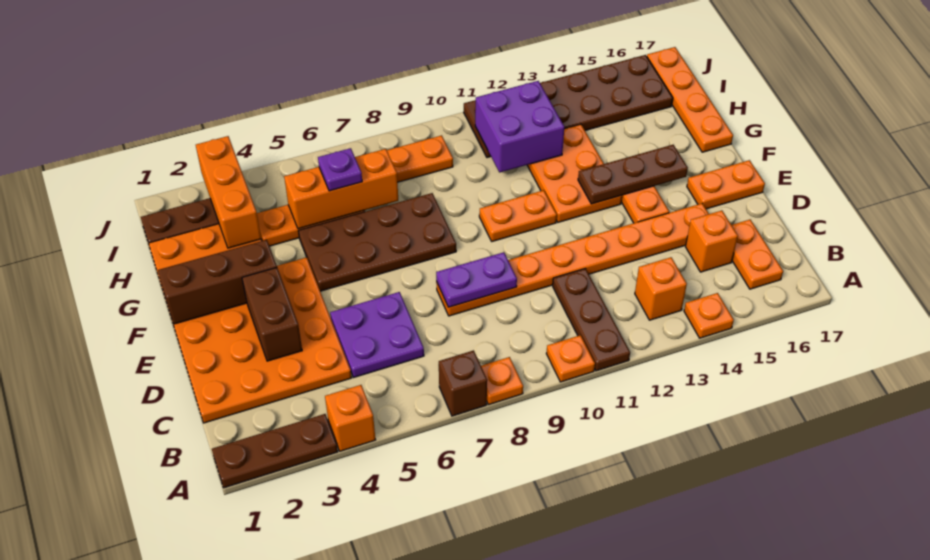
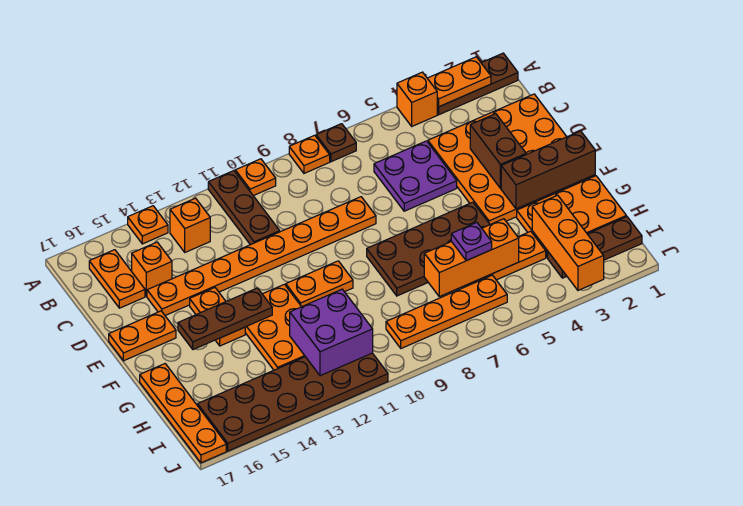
none -> orange plate A2:A3 level 2
brown brick A7 level 1 -> brown plate A7 level 1
purple plate D8:D9 level 2 -> none

